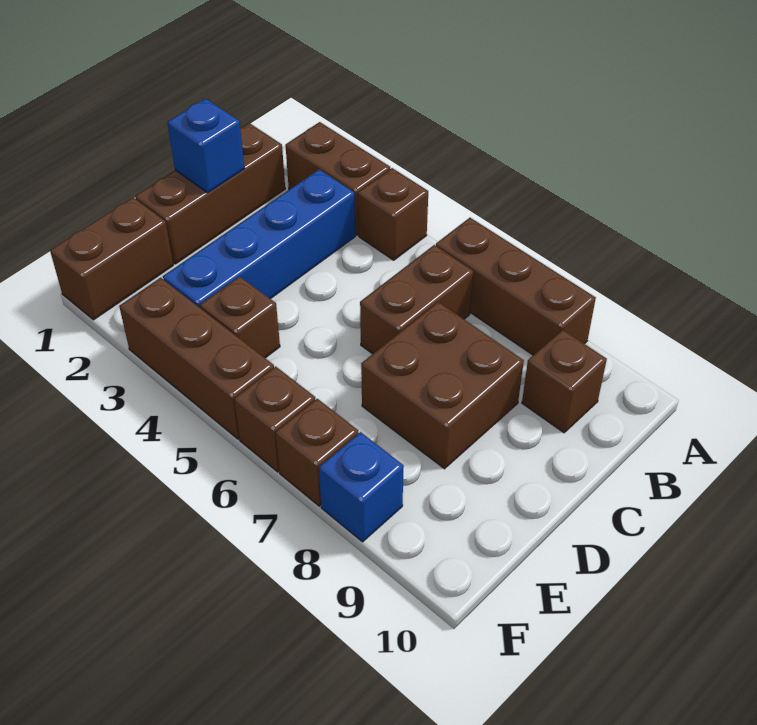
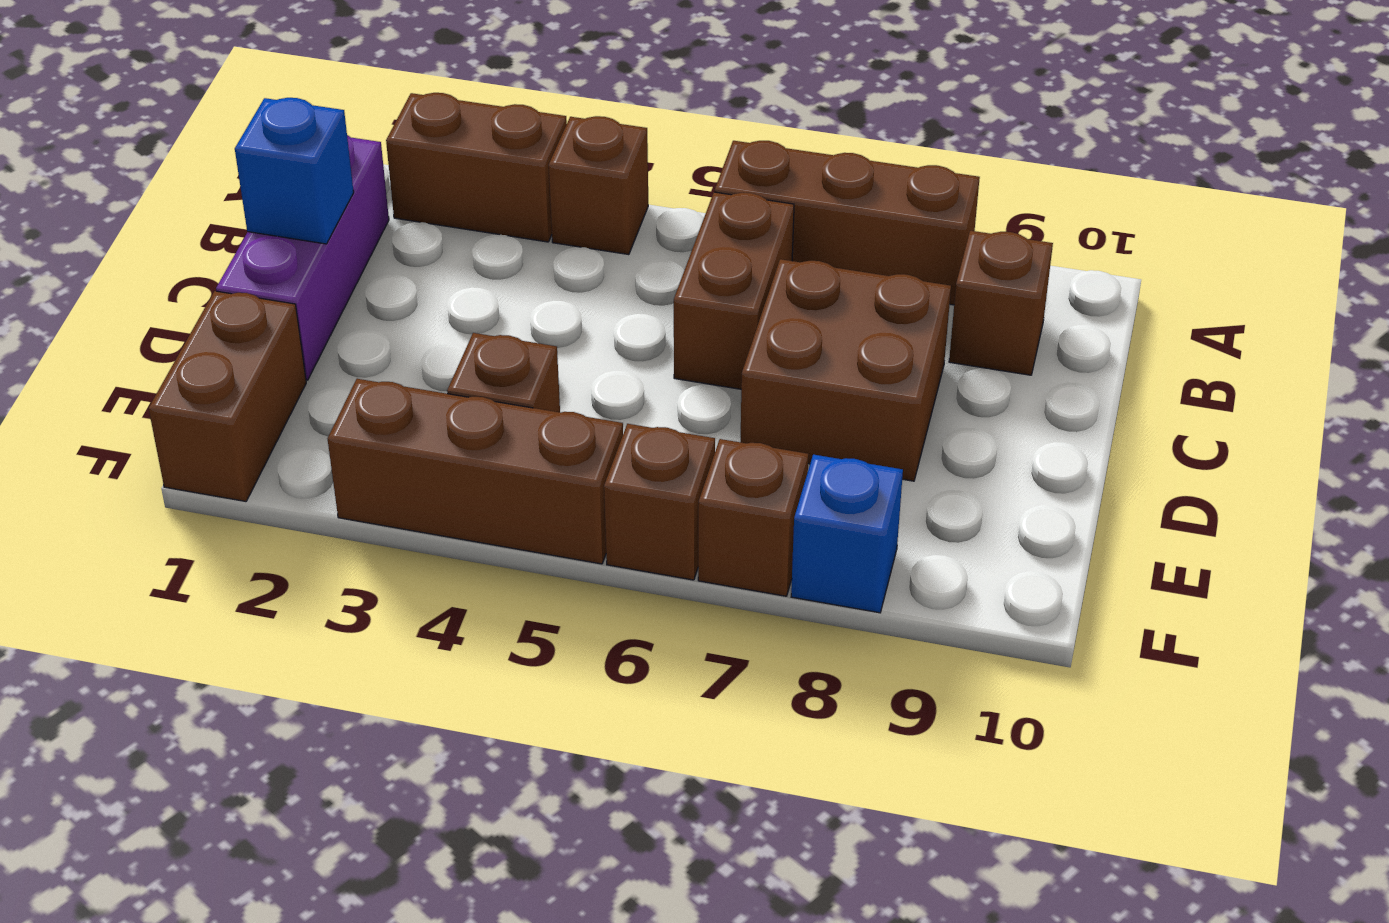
brown brick B1:D1 level 1 -> purple brick B1:D1 level 1
blue brick B3:E3 level 1 -> none

